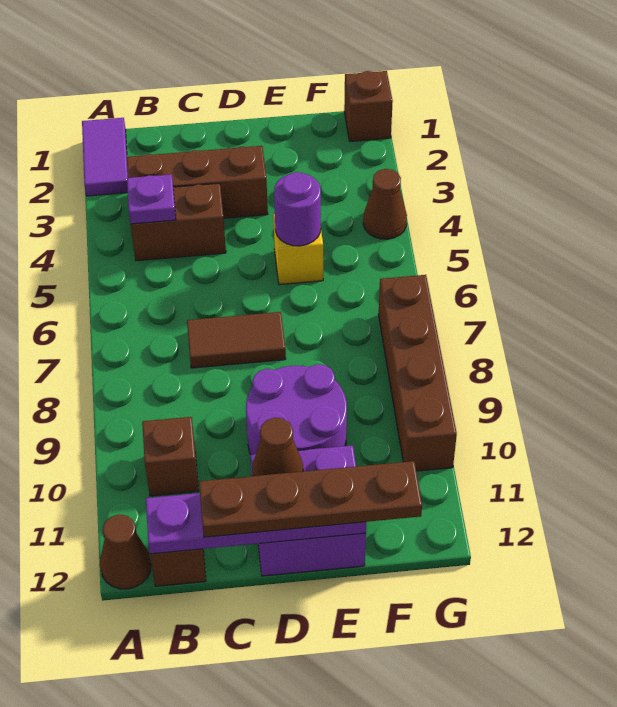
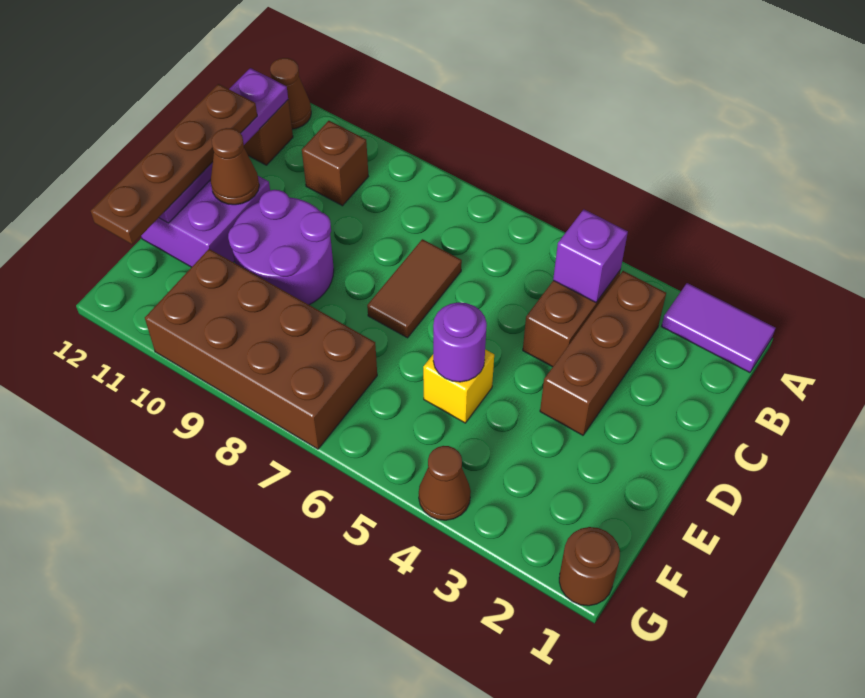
purple plate B4 level 2 -> purple brick B4 level 2
brown brick G1 level 1 -> brown round brick G1 level 1
brown brick G7:G10 level 1 -> brown brick F7:G10 level 1

